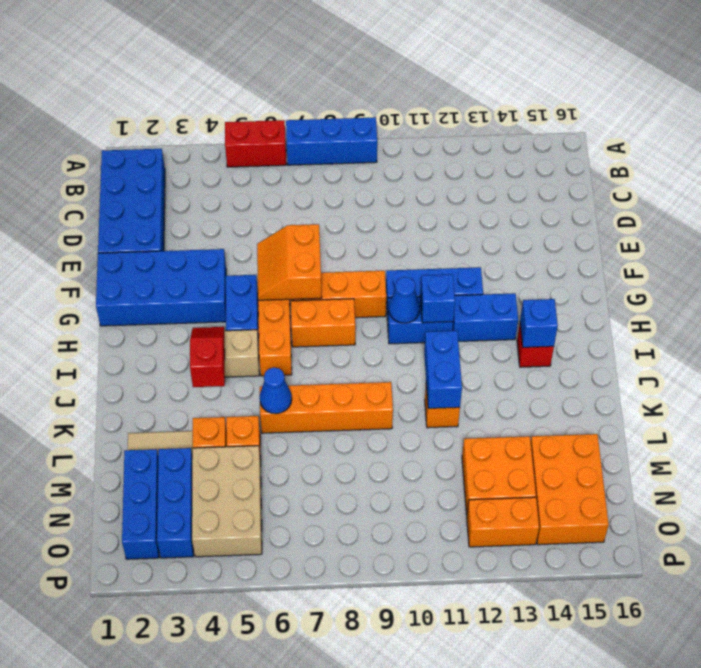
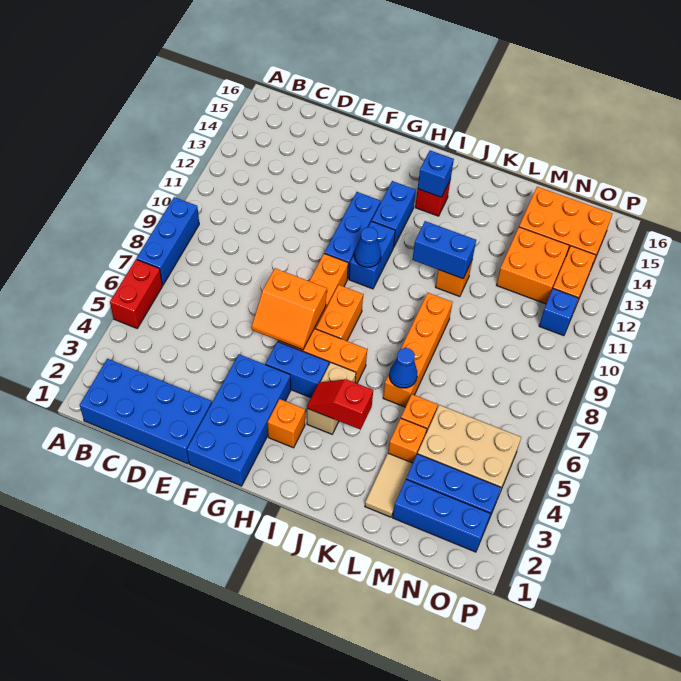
none -> orange brick H3 level 1
blue brick H11 level 2 -> blue brick O11 level 1

